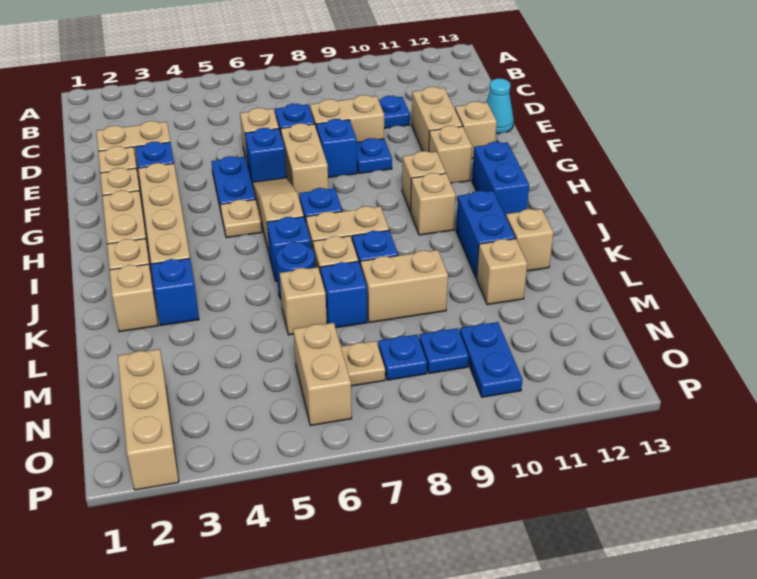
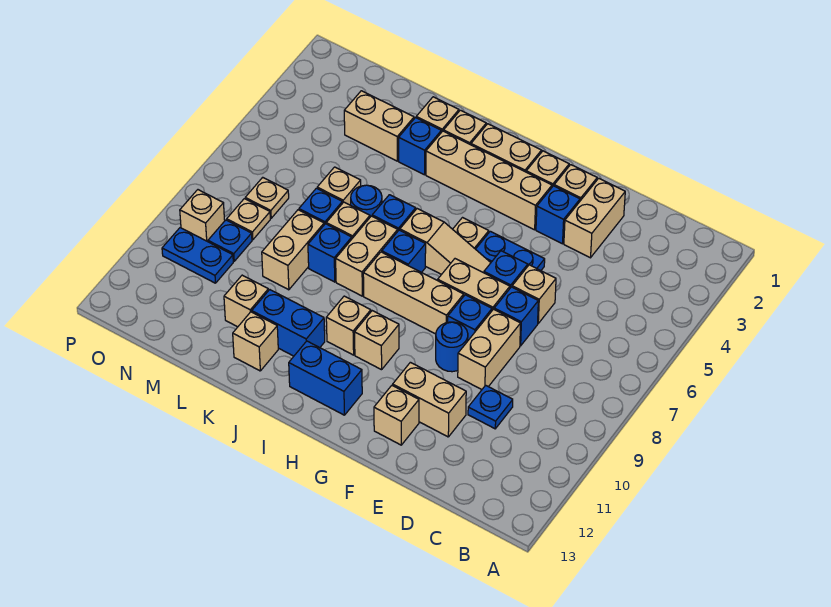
cyan cone E13 level 1 -> none
blue plate F9 level 1 -> blue round brick F9 level 1
tan brick G11 level 1 -> tan brick O9 level 1
tan brick N2:P2 level 1 -> tan brick G8:I8 level 1
tan brick N6:O6 level 1 -> tan brick L3:M3 level 1
blue plate N8 level 1 -> tan plate N8 level 1

